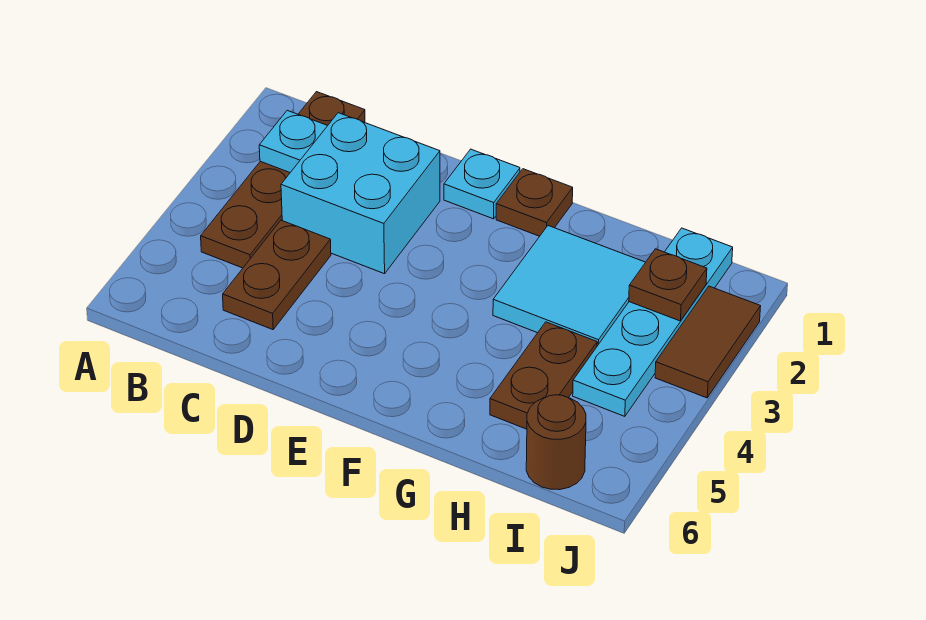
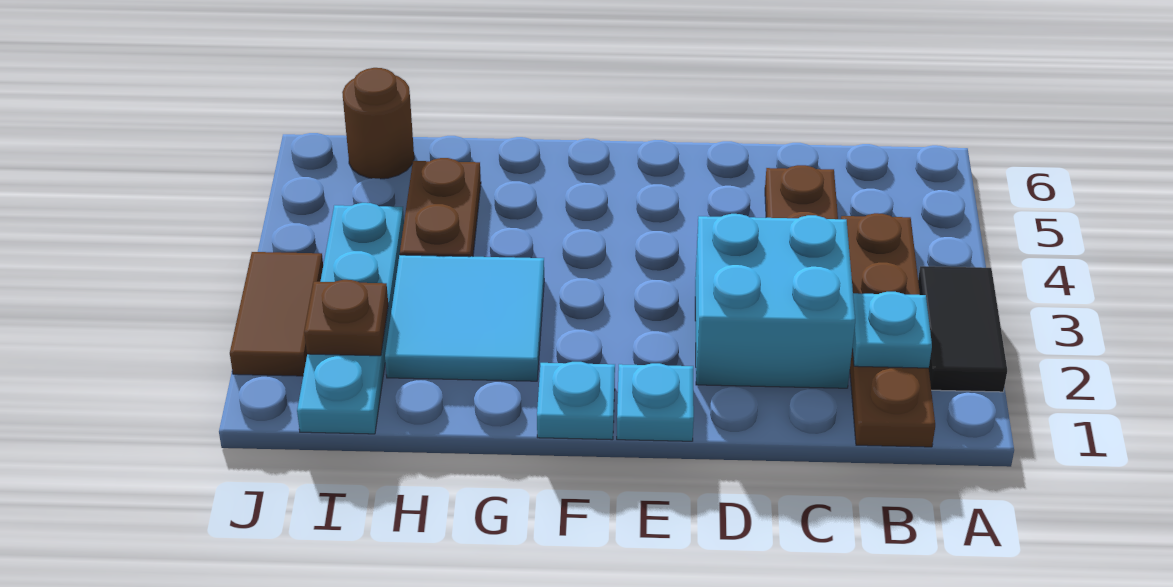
none -> black tile A2:A3 level 1
brown plate F1 level 1 -> cyan plate F1 level 1

